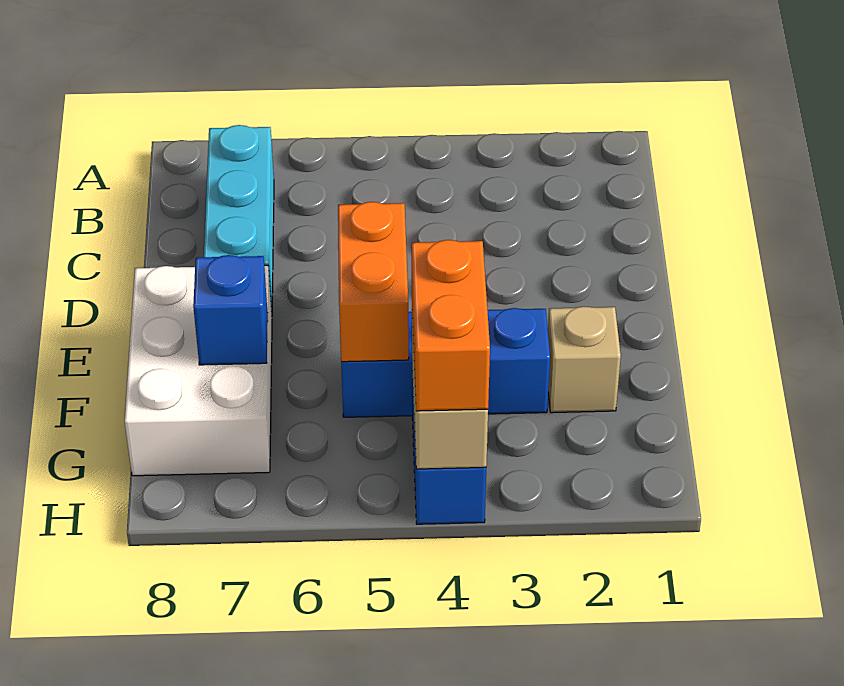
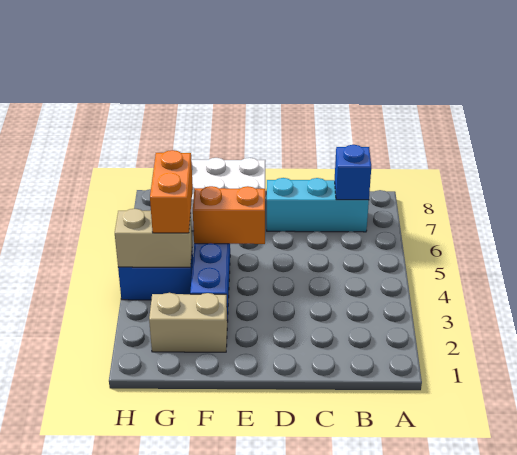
tan brick F2 level 1 -> tan brick F2:G2 level 1
blue brick F7 level 2 -> blue brick B7 level 2
orange brick G4:H4 level 3 -> orange brick G4:G5 level 3

